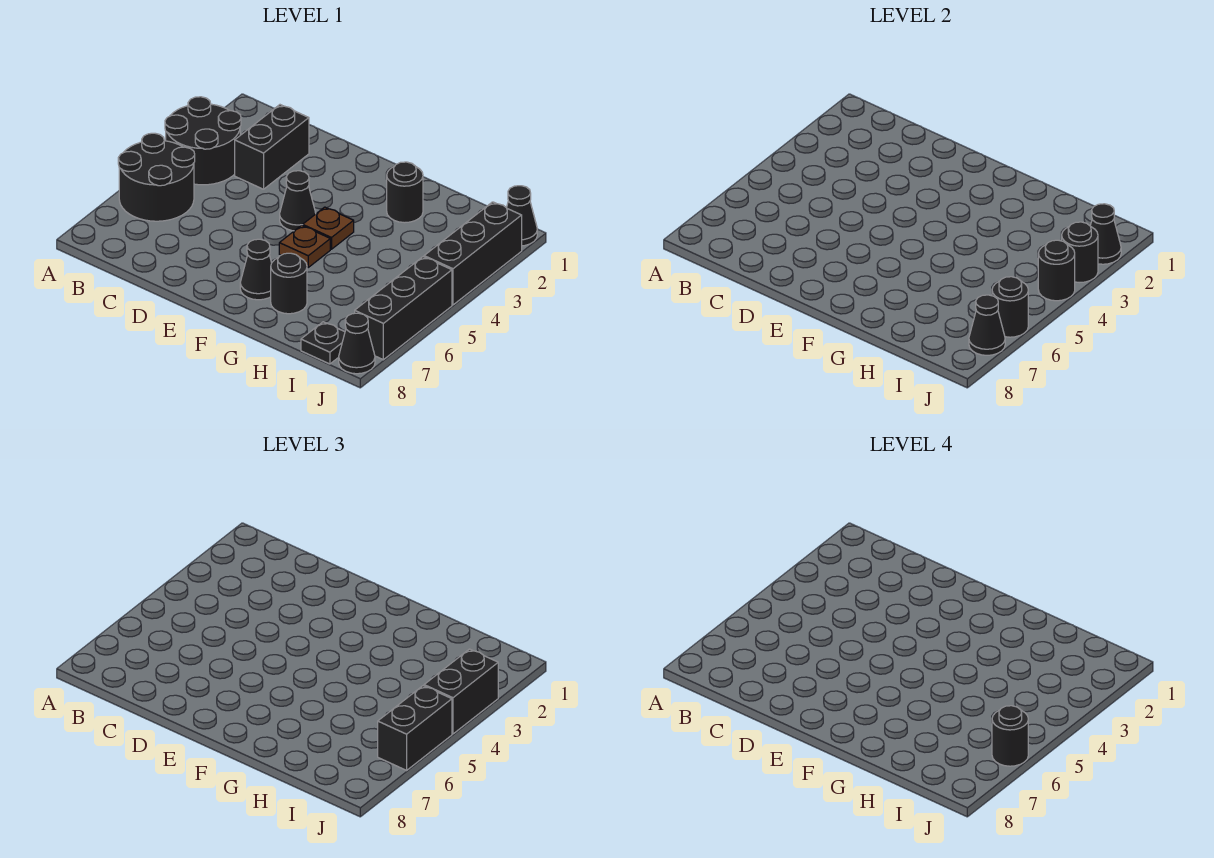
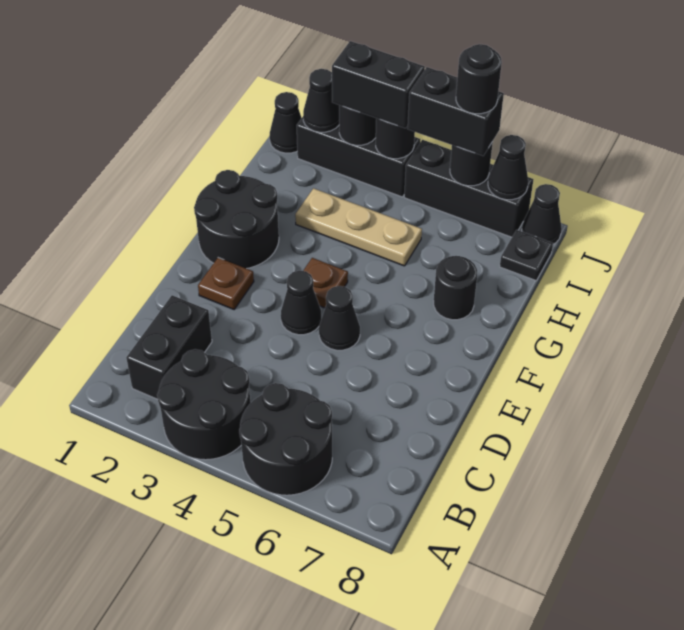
black brick C2:C3 level 1 -> black brick B2:C2 level 1
brown plate F5 level 1 -> brown plate E2 level 1
black cone F7 level 1 -> black cone E5 level 1
black round brick G2 level 1 -> black round brick F1:G2 level 1
none -> tan plate H3:H5 level 1

